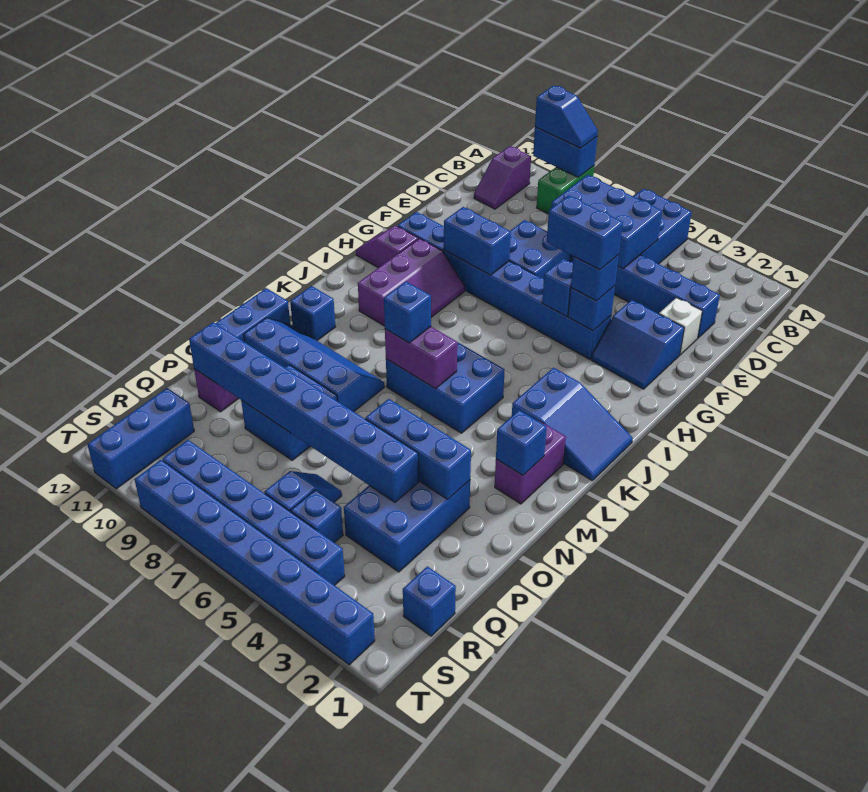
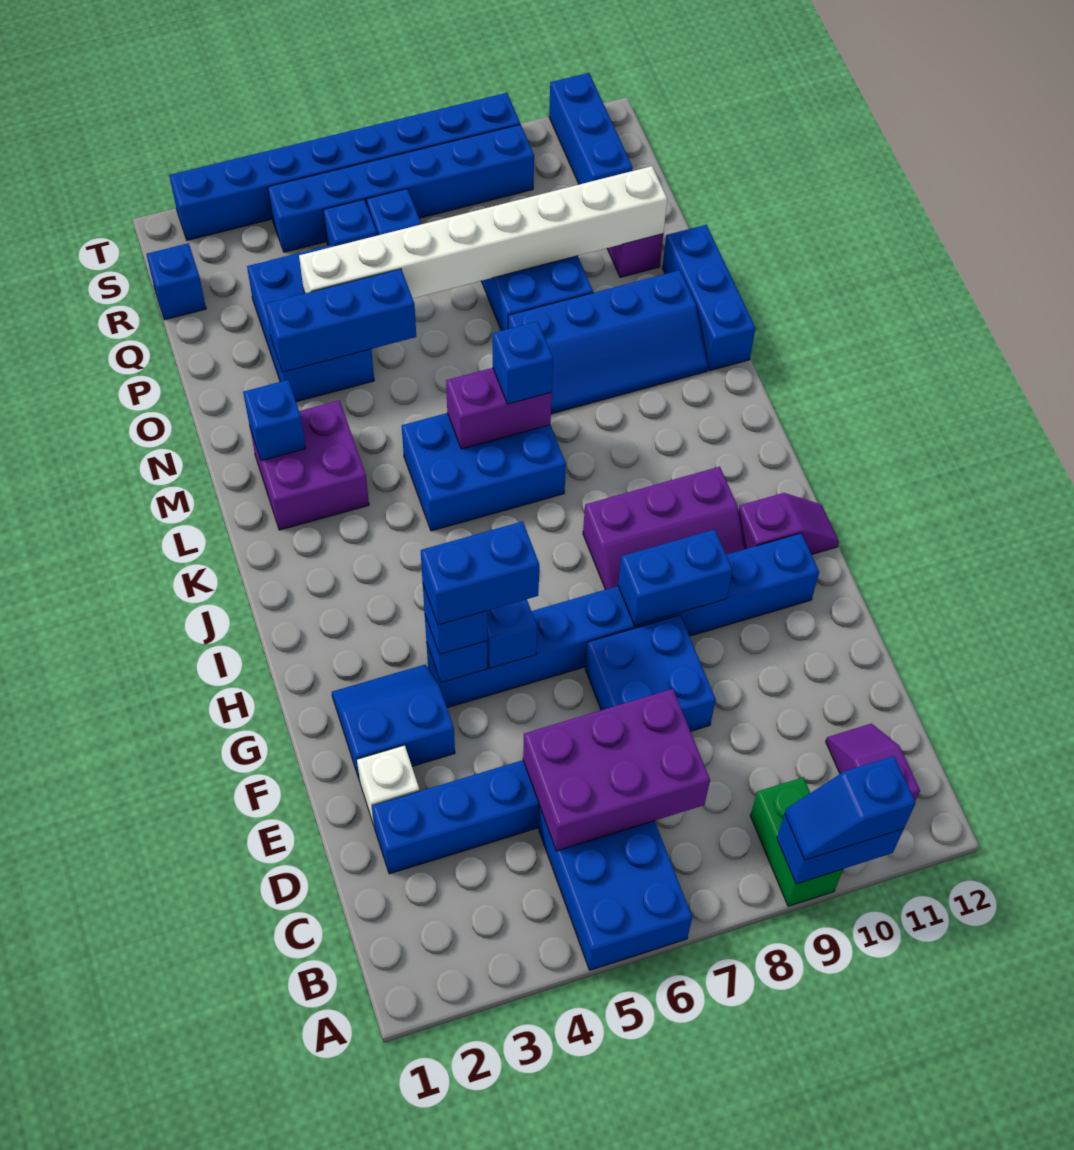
blue brick C5:D7 level 2 -> purple brick C5:D7 level 2
purple slope H9:J10 level 1 top 10 -> purple slope H8:I10 level 1 top I
blue slope J1:K3 level 1 top 3 -> none
purple brick L2:M2 level 1 -> purple brick L2:M3 level 1
blue brick L11 level 1 -> none
blue brick P4:P11 level 2 -> white brick P4:P11 level 2

